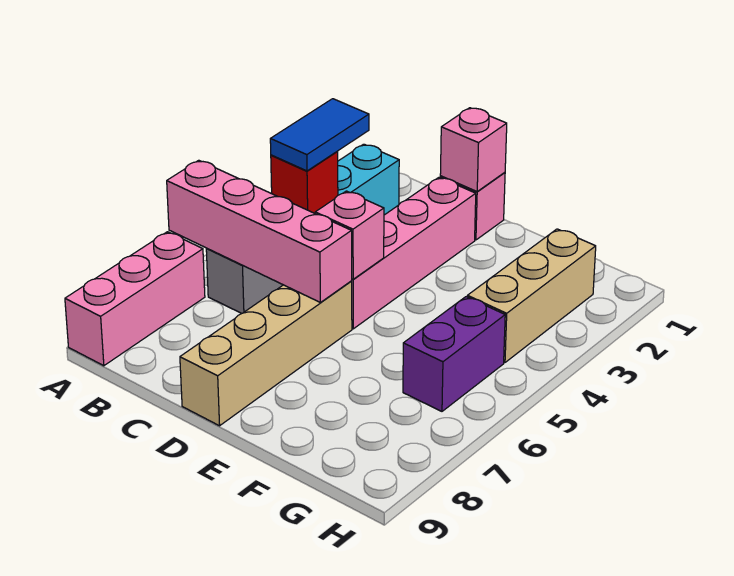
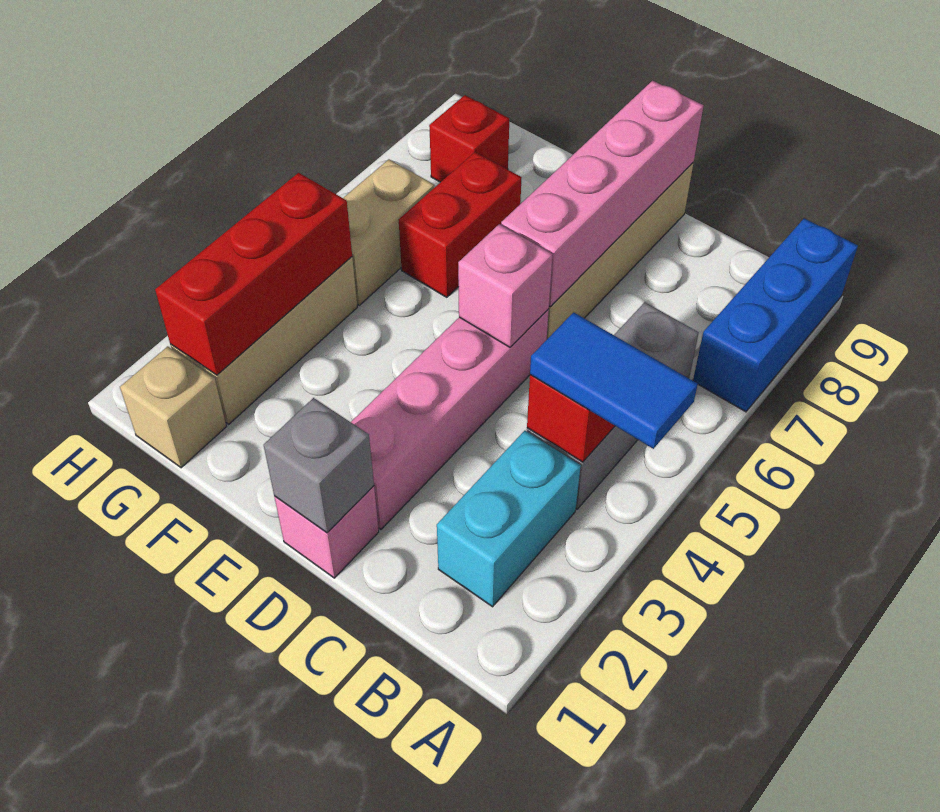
pink brick A6:D6 level 2 -> pink brick D6:D9 level 2
pink brick A7:A9 level 1 -> blue brick A7:A9 level 1
blue tile B3:B4 level 3 -> blue tile A4:B4 level 3
pink brick D1 level 2 -> grey brick D1 level 2
none -> red brick F6:F7 level 1
none -> tan brick G1 level 1
none -> red brick G2:G4 level 2
purple brick G5:G6 level 1 -> tan brick G5:G6 level 1
none -> red brick G8 level 1

